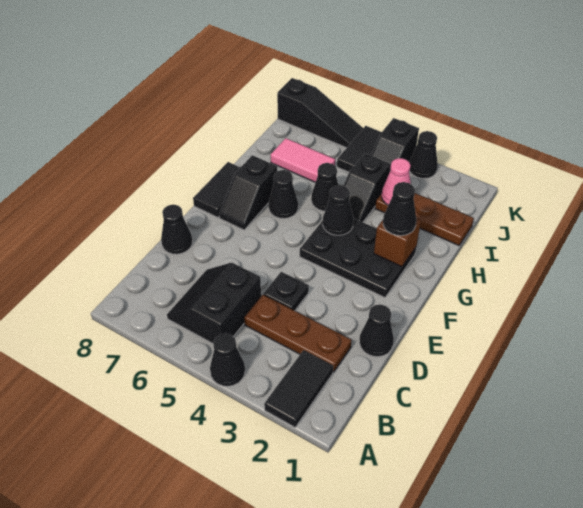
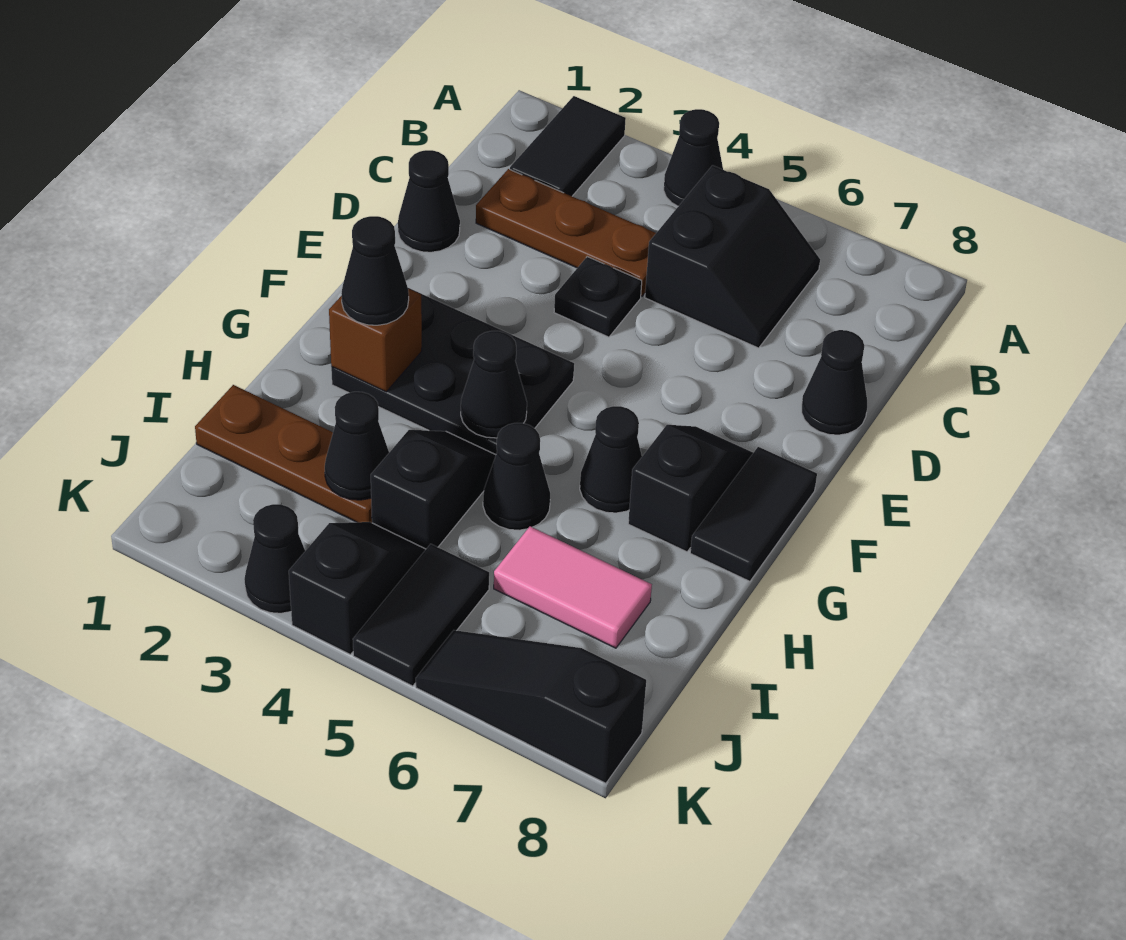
pink cone I3 level 2 -> black cone I3 level 2

